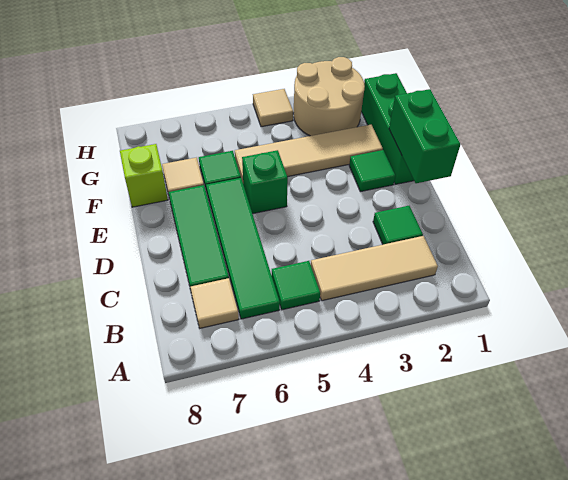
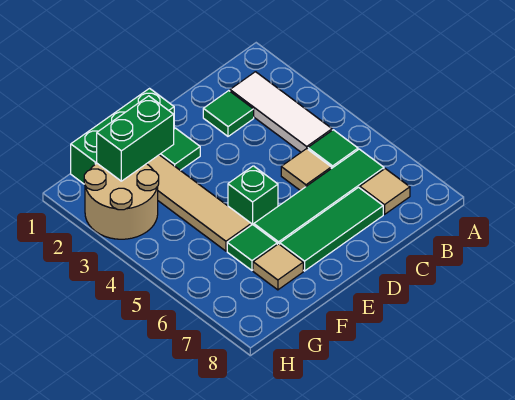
tan tile B2:B4 level 1 -> white tile B2:B4 level 1
green brick D1:E1 level 2 -> green brick F2:G2 level 2
lime brick F8 level 1 -> none
tan tile H4 level 1 -> tan tile C5 level 1

